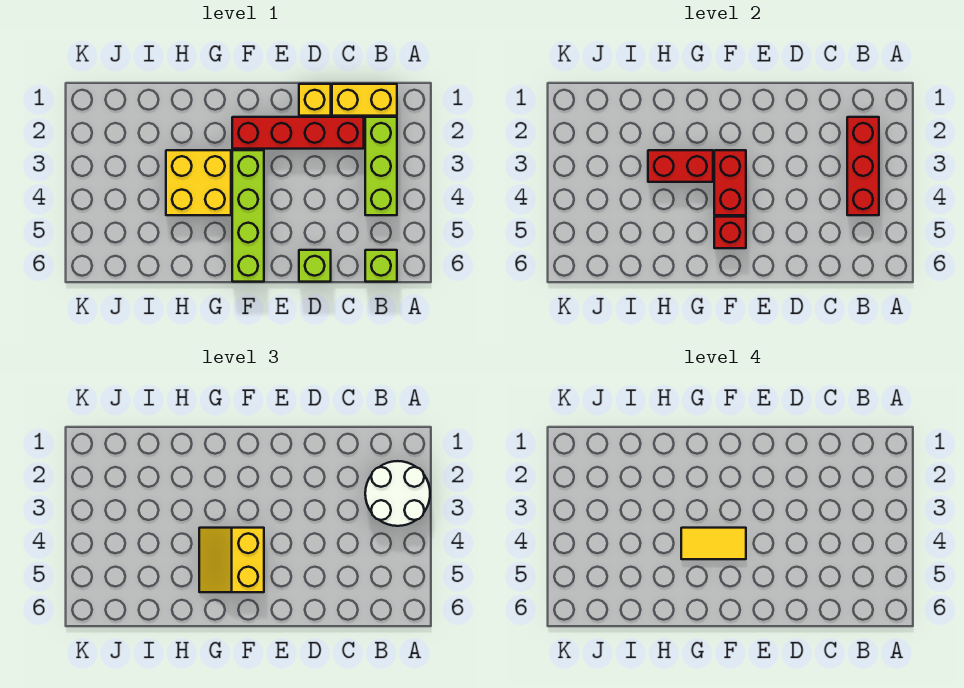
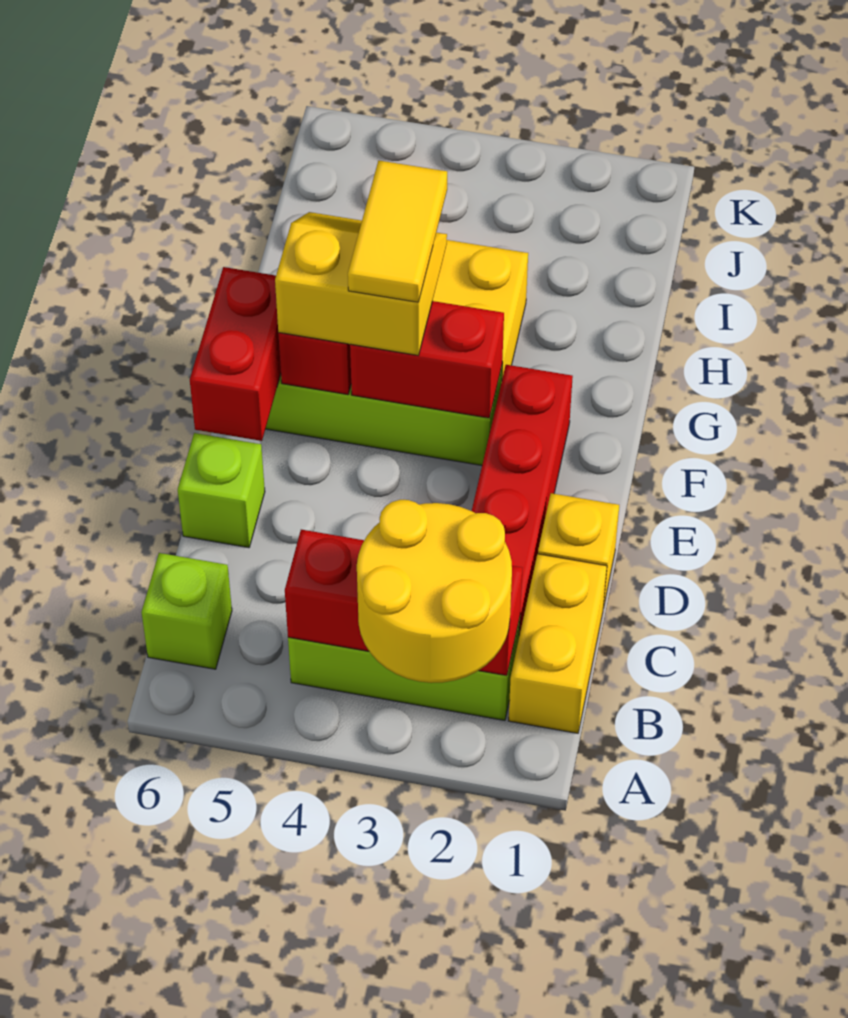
white round brick A2:B3 level 3 -> yellow round brick A2:B3 level 3
red brick G3:H3 level 2 -> red brick E6:F6 level 2

